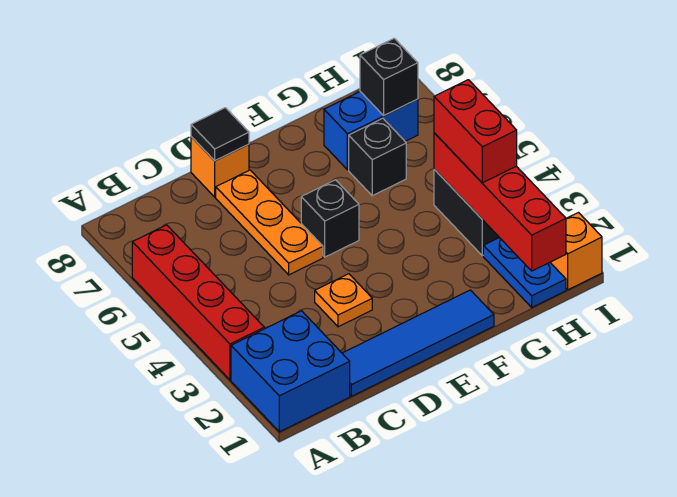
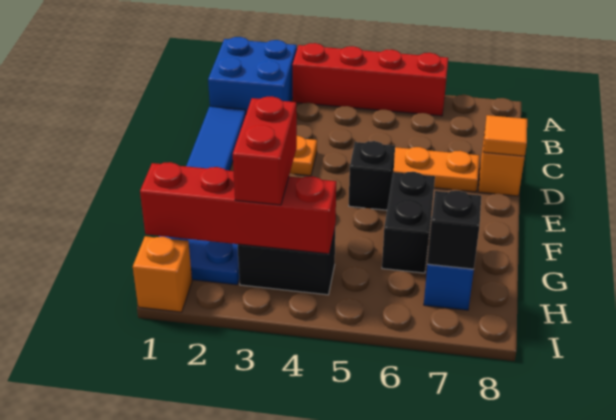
black tile D8 level 2 -> orange tile D8 level 2
black brick G6 level 1 -> black brick F6:G6 level 1
red brick H3:H4 level 3 -> red brick G3:H3 level 3

